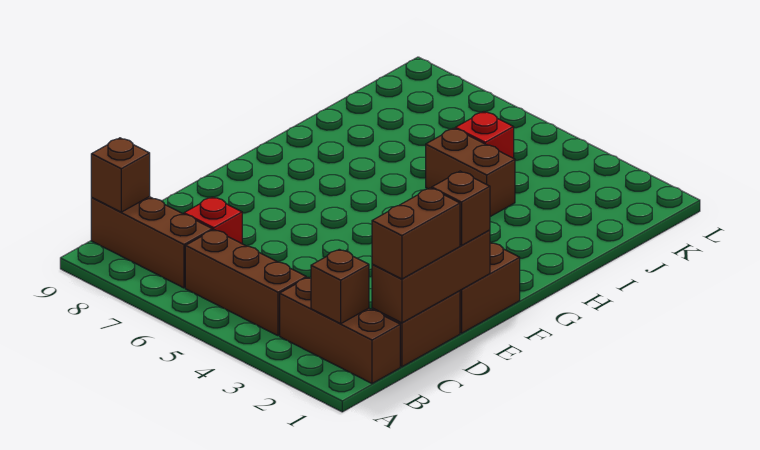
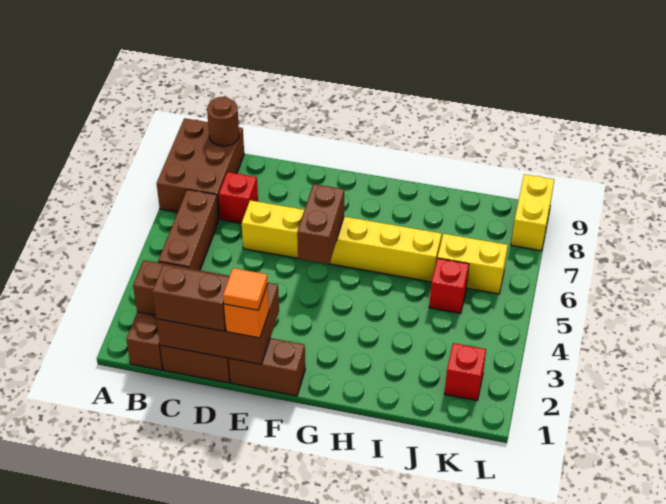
brown brick B7:B9 level 1 -> brown brick A7:B9 level 1
brown brick B9 level 2 -> brown round brick B9 level 2
brown brick C1:E1 level 2 -> brown brick C1:E2 level 2
none -> yellow brick D6:I6 level 1
brown brick E1 level 3 -> orange brick E1 level 3
none -> orange tile E1 level 4
brown brick I4:I5 level 1 -> brown brick F5:F6 level 2
none -> yellow brick J6:K6 level 1
none -> red brick K2 level 1
none -> yellow brick L8:L9 level 1

